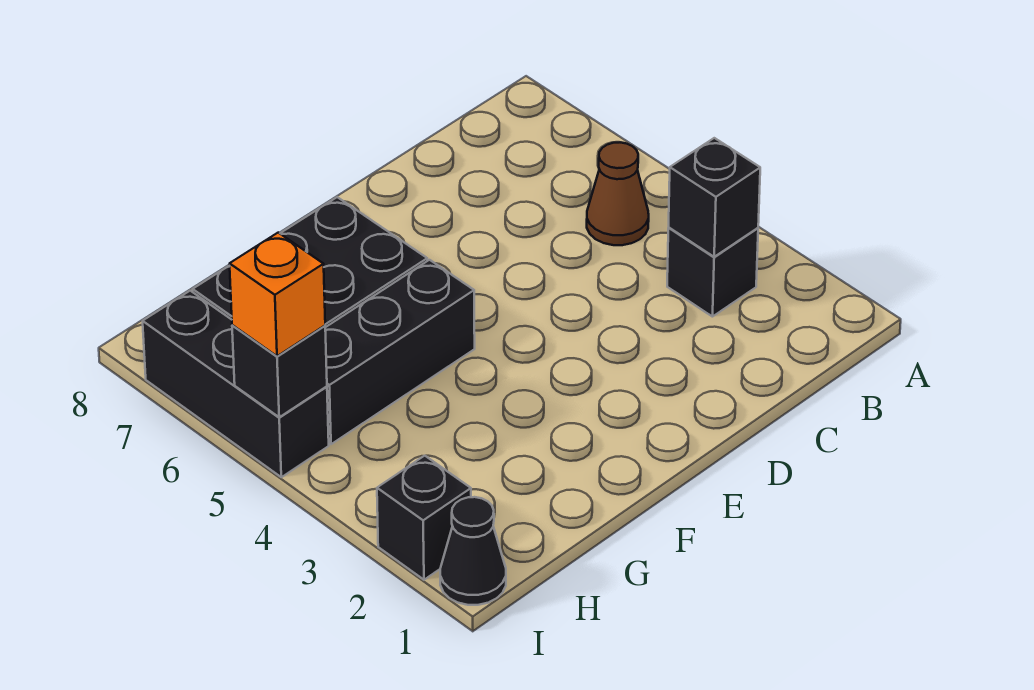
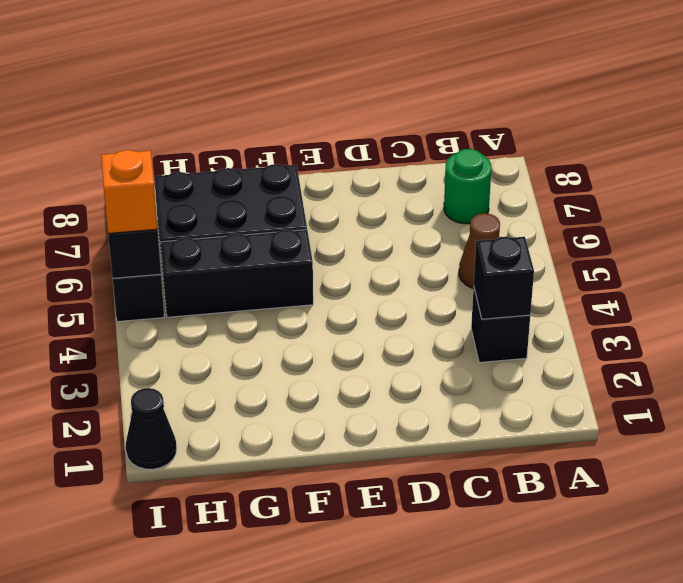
none -> green round brick B7 level 1
black brick I2 level 1 -> none

